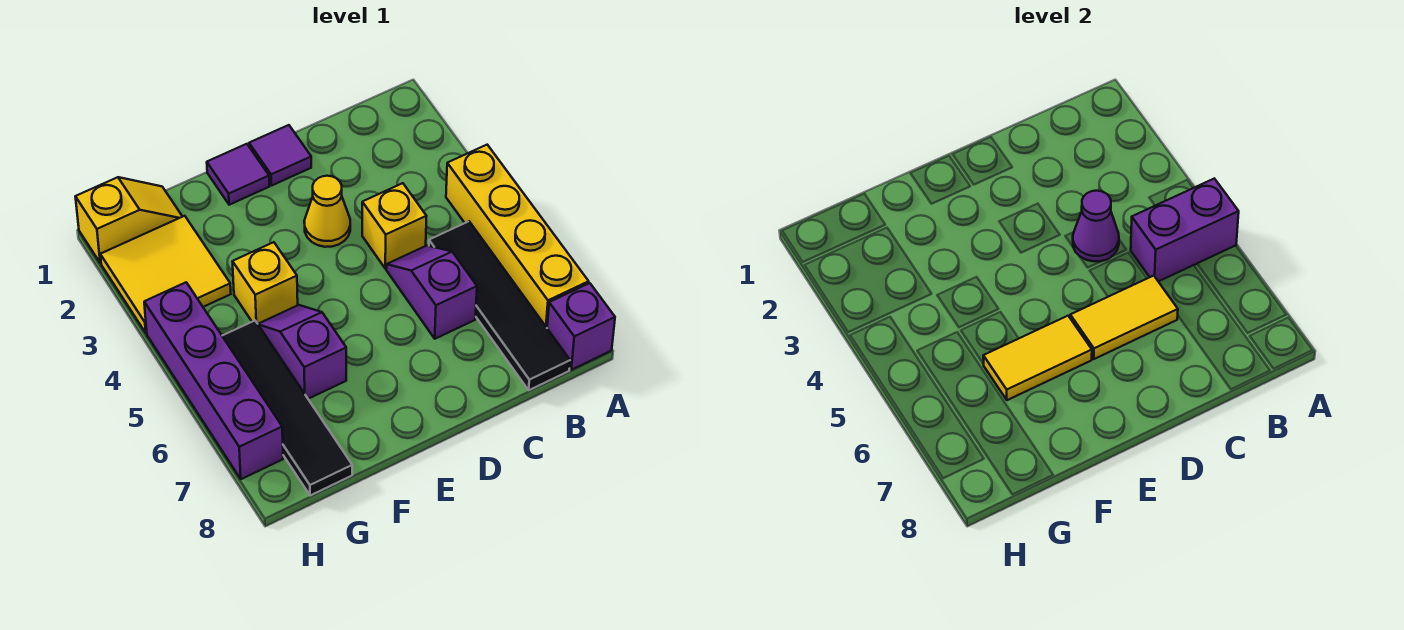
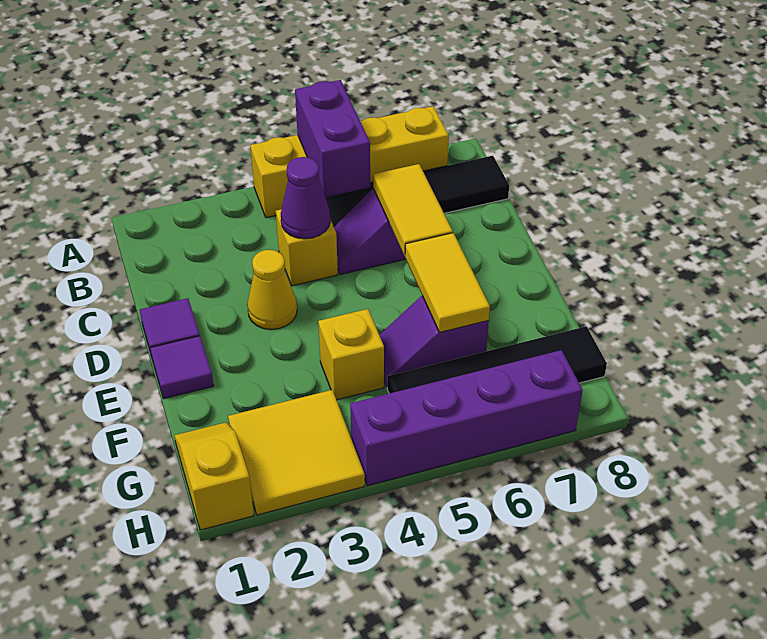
purple brick A8 level 1 -> none

